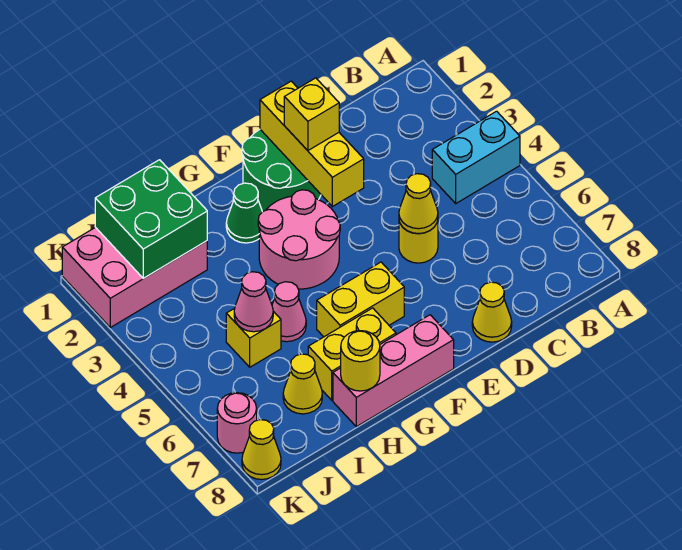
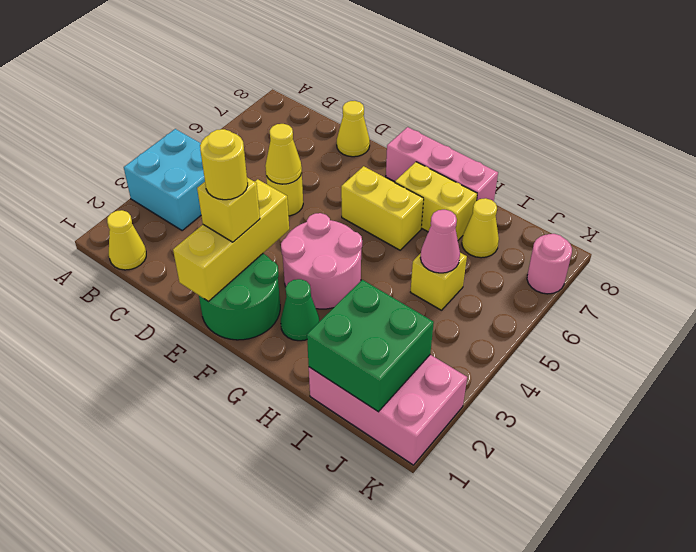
cyan brick A4:B4 level 1 -> cyan brick A3:B4 level 1
pink cone H5 level 1 -> none
yellow round brick H8 level 2 -> yellow round brick E2 level 4
yellow cone K8 level 1 -> yellow cone B1 level 1

